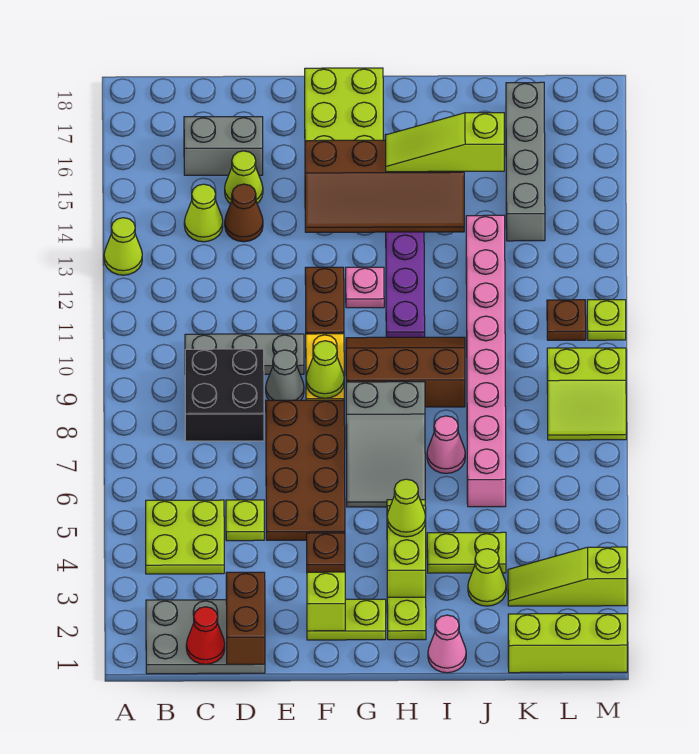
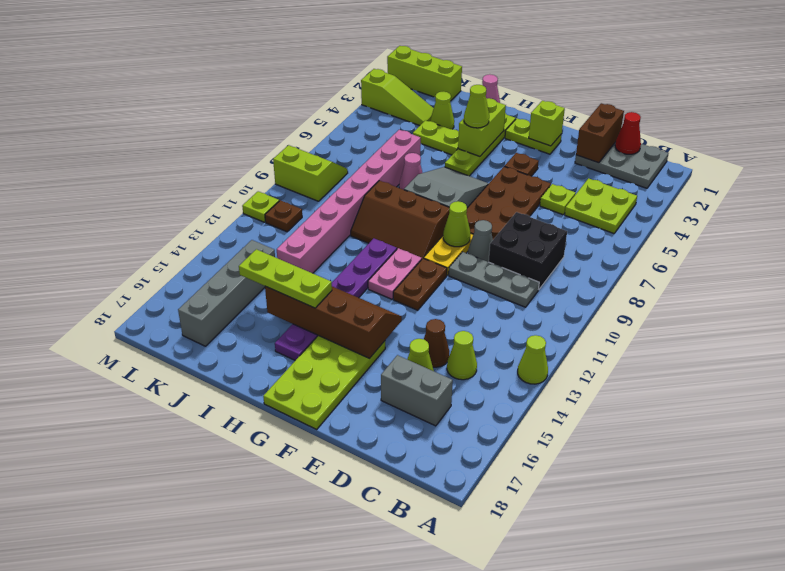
pink plate G12 level 1 -> pink plate G11:G12 level 1
lime slope H15:J15 level 3 top J -> lime plate H15:J15 level 3

